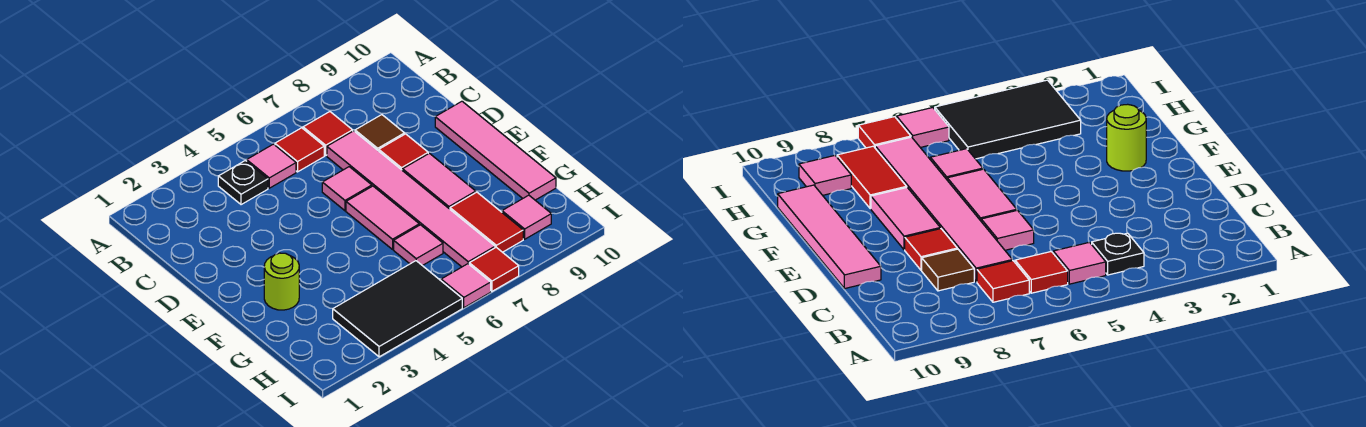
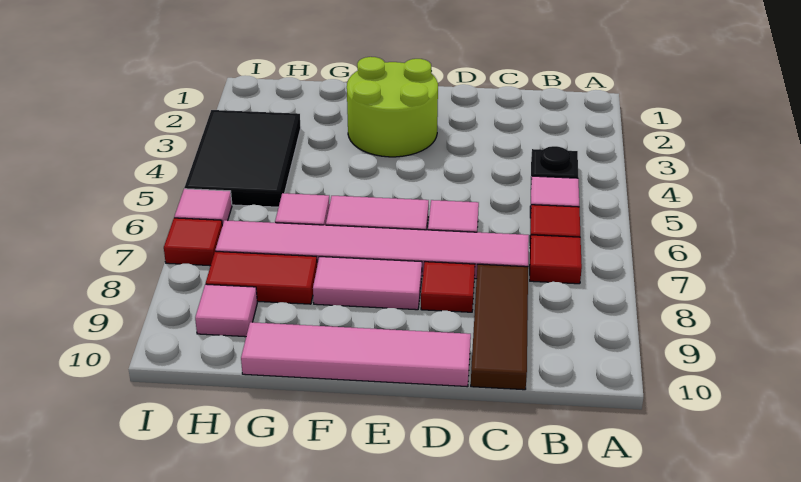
brown tile C8 level 1 -> brown tile C8:C10 level 1
lime round brick F2 level 1 -> lime round brick E2:F3 level 1

